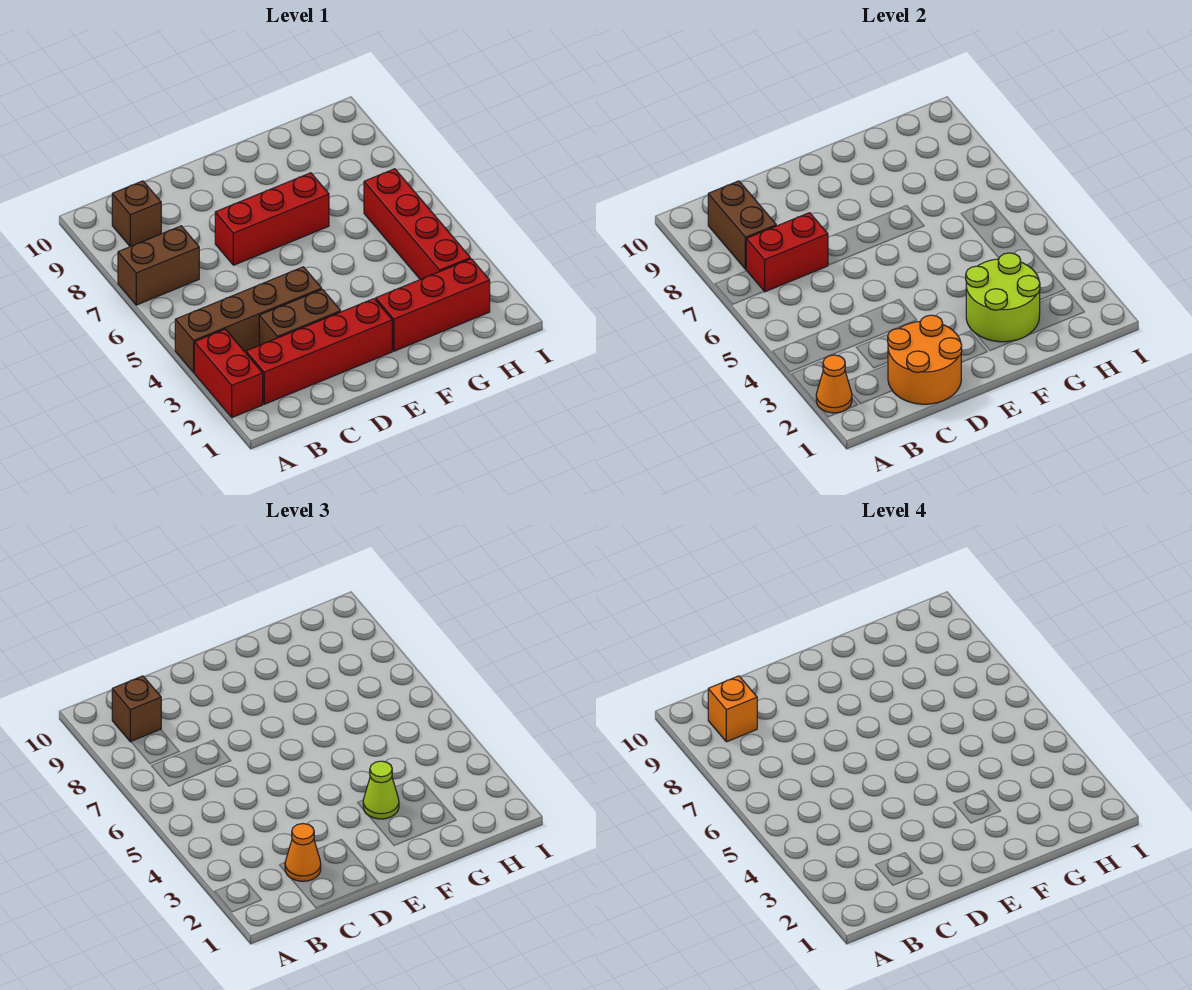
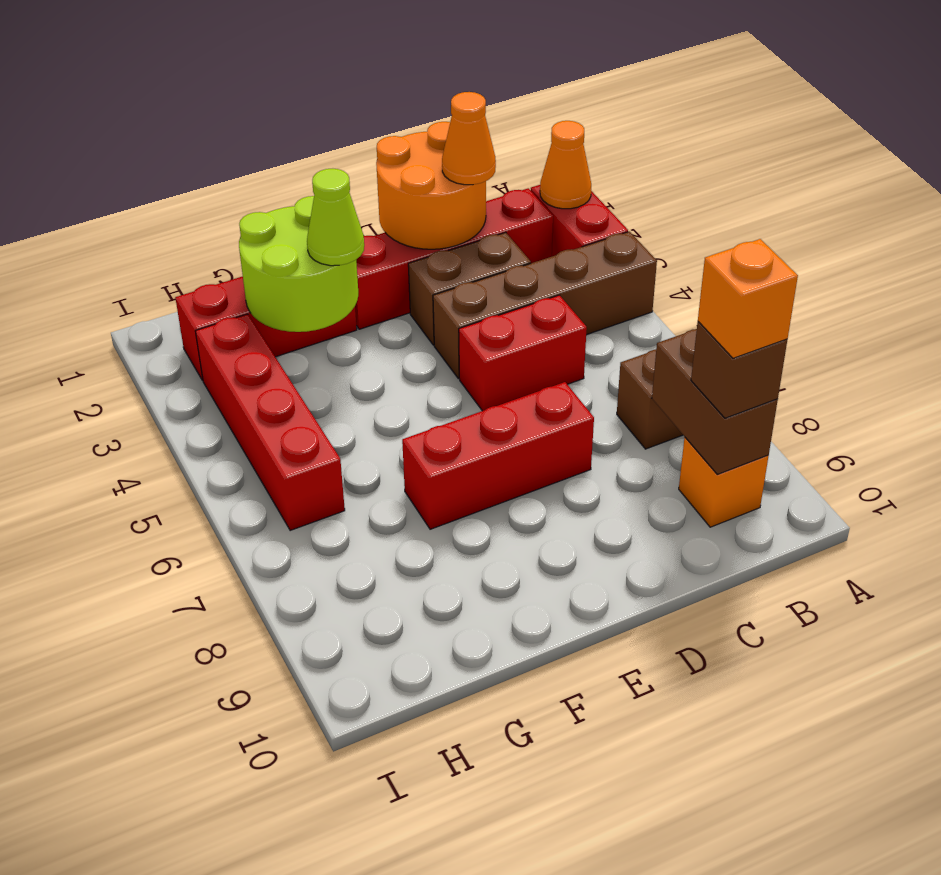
red brick B7:C7 level 2 -> red brick C5:D5 level 1
brown brick B9 level 1 -> orange brick B9 level 1

